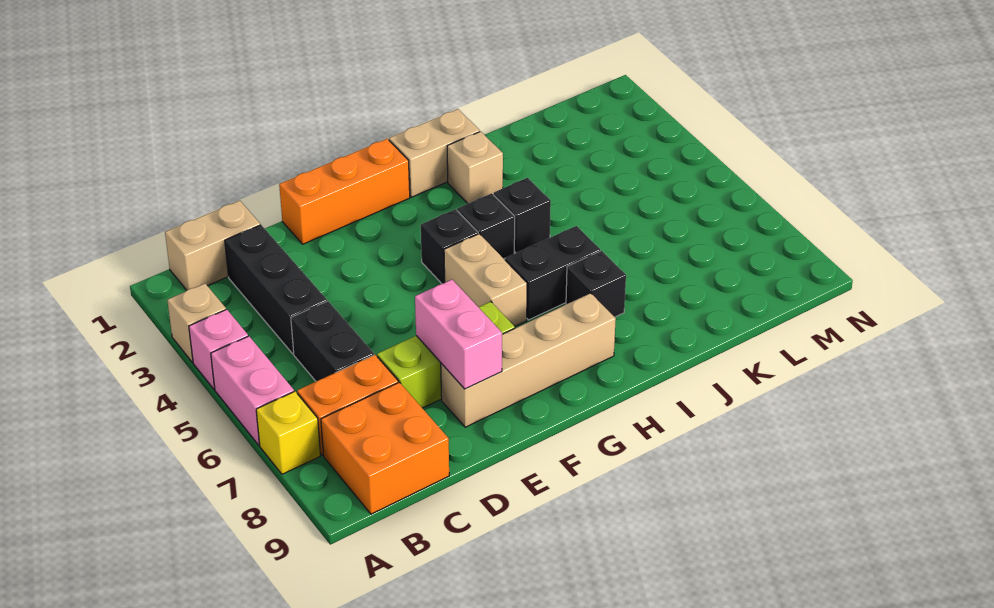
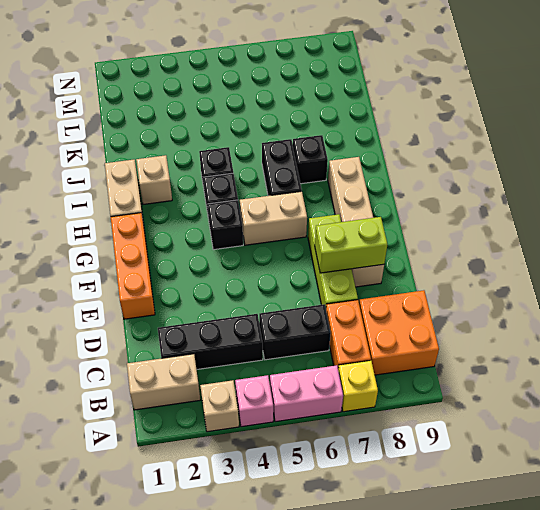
tan brick B1:C1 level 1 -> tan brick B1:B2 level 1
pink brick E7:E8 level 2 -> lime brick E7:E8 level 2

